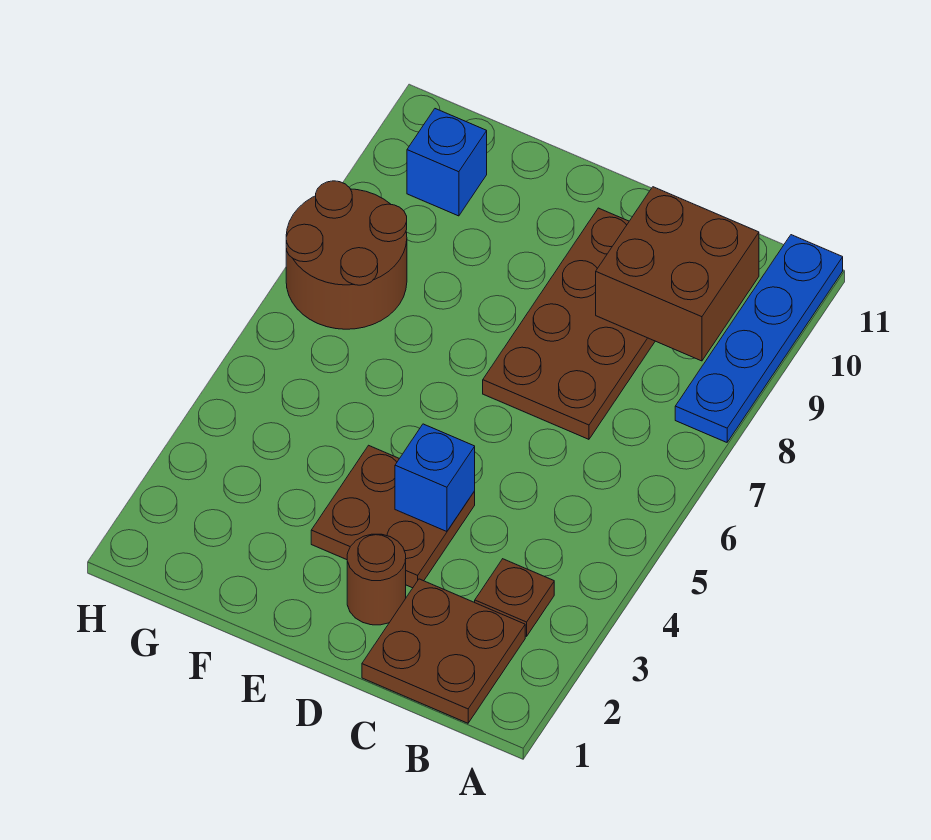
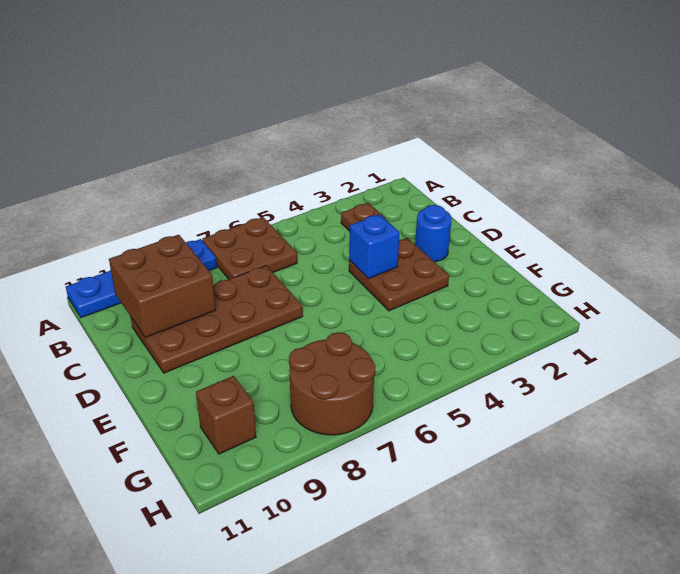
brown plate B1:C2 level 1 -> brown plate A6:B7 level 1
brown round brick D2 level 1 -> blue round brick D2 level 1
blue brick G10 level 1 -> brown brick G10 level 1

